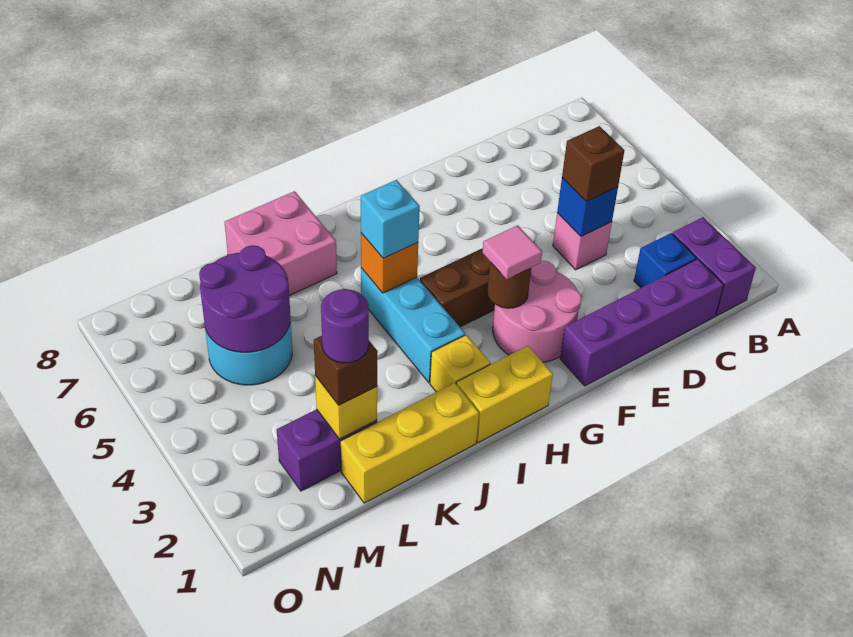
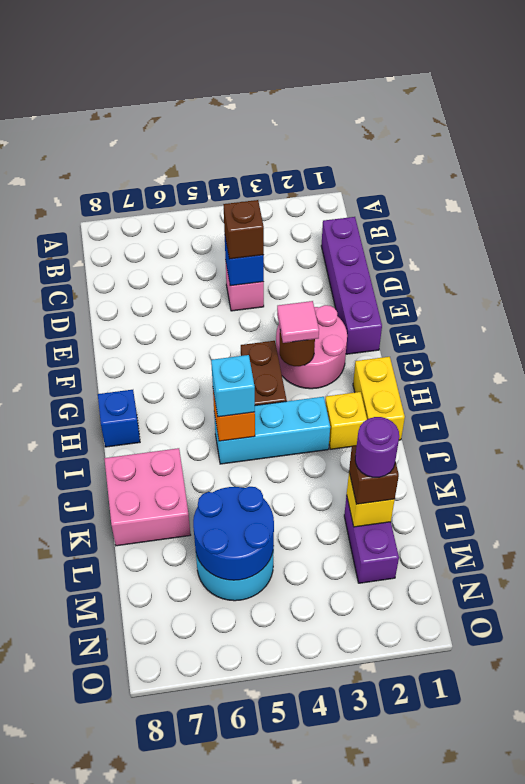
purple brick B1:B2 level 1 -> none
blue brick C2 level 1 -> blue brick H8 level 1
yellow brick J1:L1 level 1 -> none
purple round brick L5:M6 level 2 -> blue round brick L5:M6 level 2

